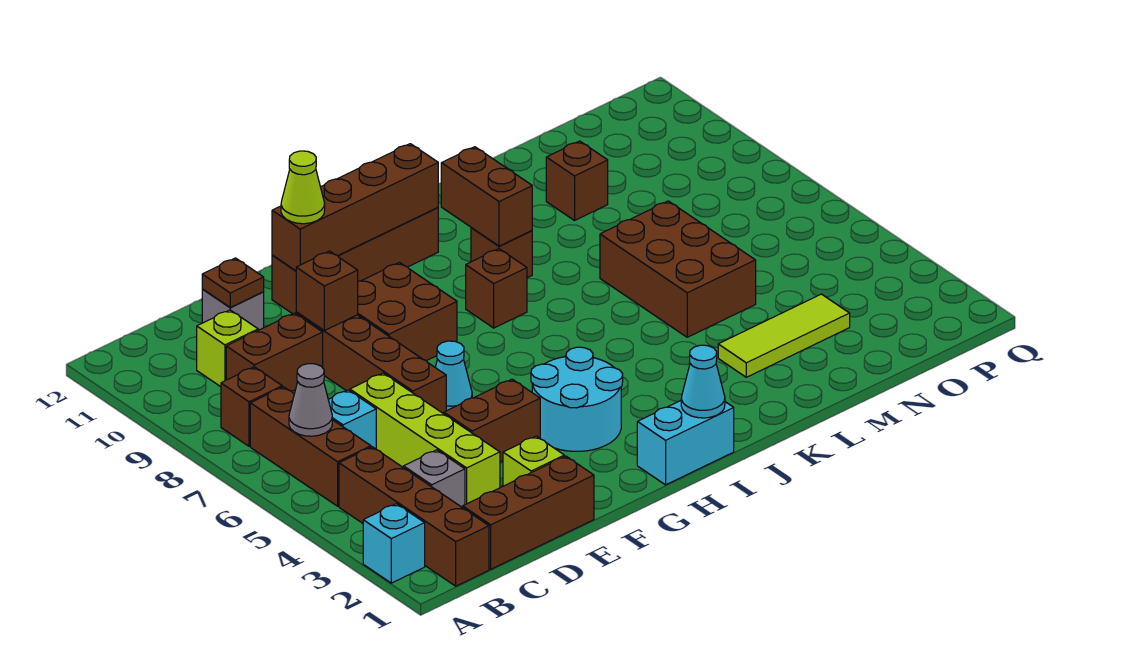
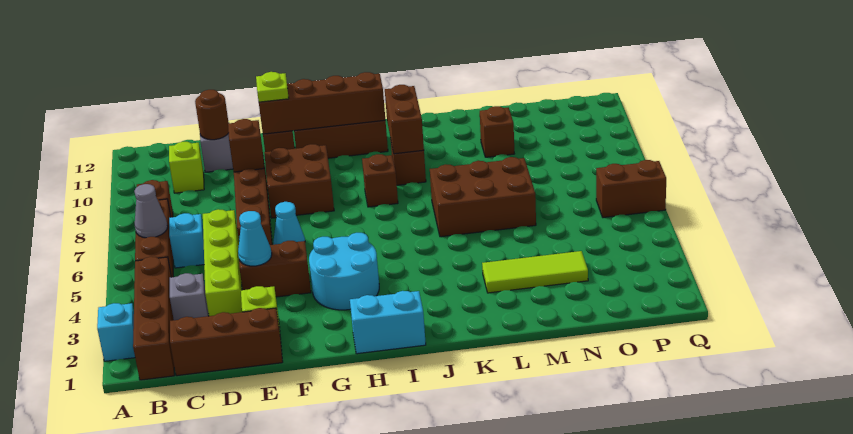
brown brick C9:D9 level 1 -> brown brick P6:Q6 level 1
brown plate D11 level 2 -> brown round brick D11 level 2
lime cone F11 level 3 -> lime plate F11 level 3
cyan cone I1 level 2 -> cyan cone E4 level 2
brown brick L5:M7 level 1 -> brown brick K6:M7 level 1

